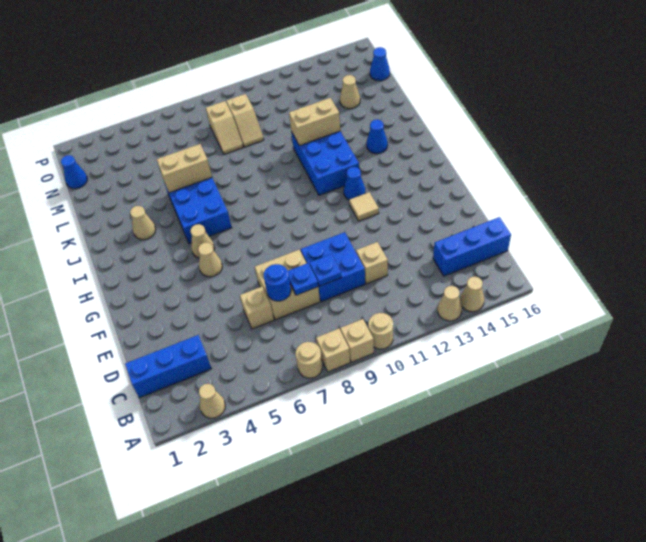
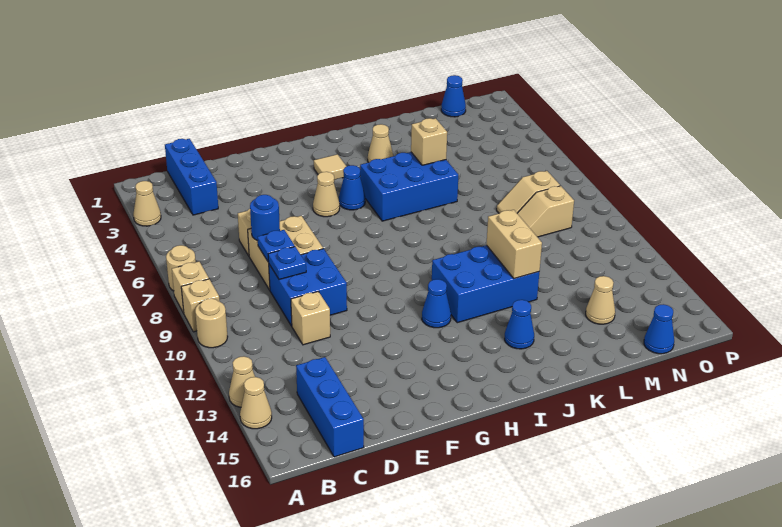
tan tile G12 level 1 -> tan tile H3 level 1
tan cone H5 level 1 -> blue cone H5 level 1
tan brick K5:K6 level 2 -> tan brick K5 level 2

